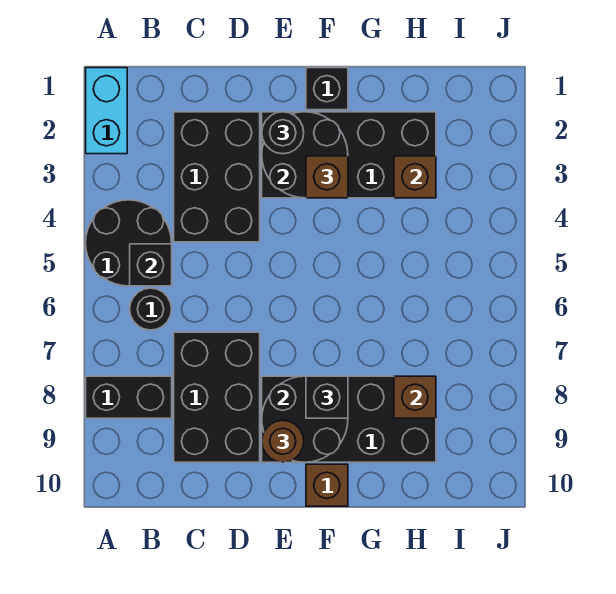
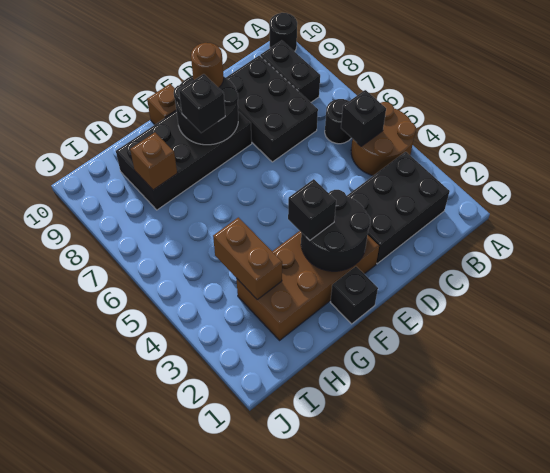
cyan brick A1:A2 level 1 -> none
black round brick A4:B5 level 1 -> brown round brick A4:B5 level 1
black brick A8:B8 level 1 -> black brick B8:B9 level 1
black brick C2:D4 level 1 -> black brick B2:D3 level 1
black brick E2:H3 level 1 -> brown brick E2:H3 level 1
black round brick E2 level 3 -> black round brick A10 level 1
brown brick F3 level 3 -> black brick F3 level 3
brown brick H3 level 2 -> brown brick H3:H4 level 2

